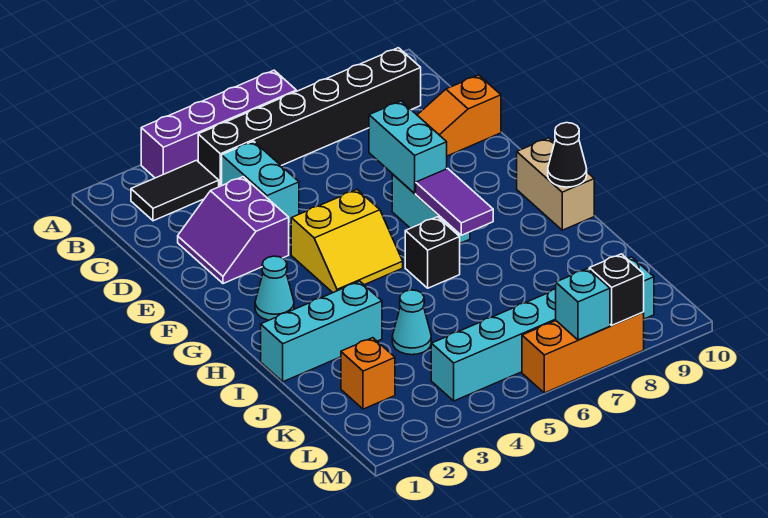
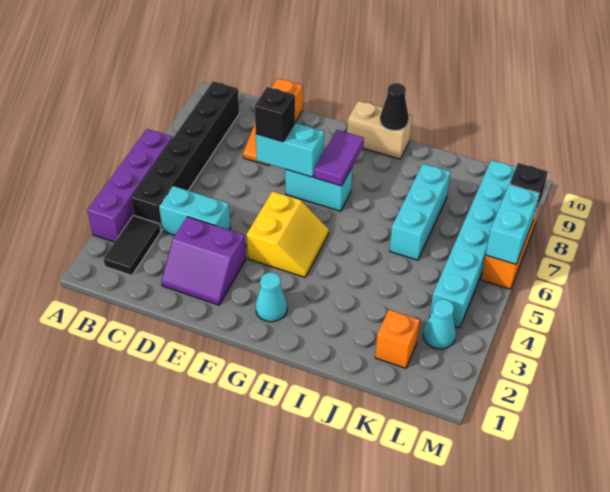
purple tile G7:H7 level 2 -> purple tile G7:G8 level 2
black brick H6 level 1 -> black brick E7 level 3
cyan brick I1:I3 level 1 -> cyan brick J6:J8 level 1
cyan cone J4 level 1 -> cyan cone L3 level 1
cyan brick M7 level 2 -> cyan brick M6:M7 level 2

